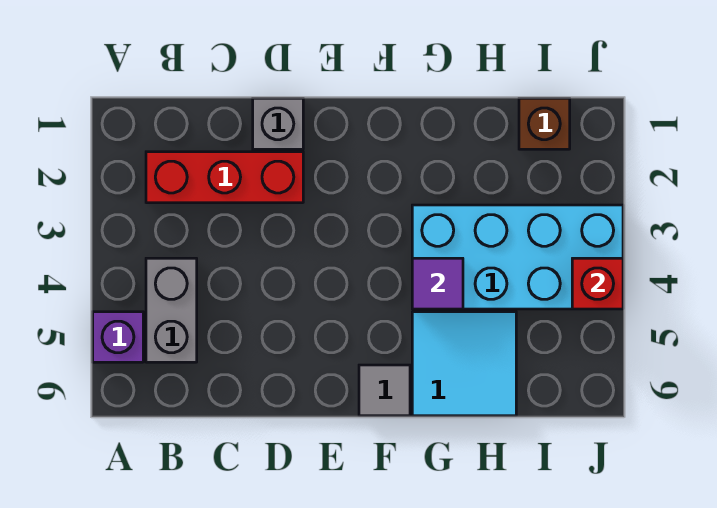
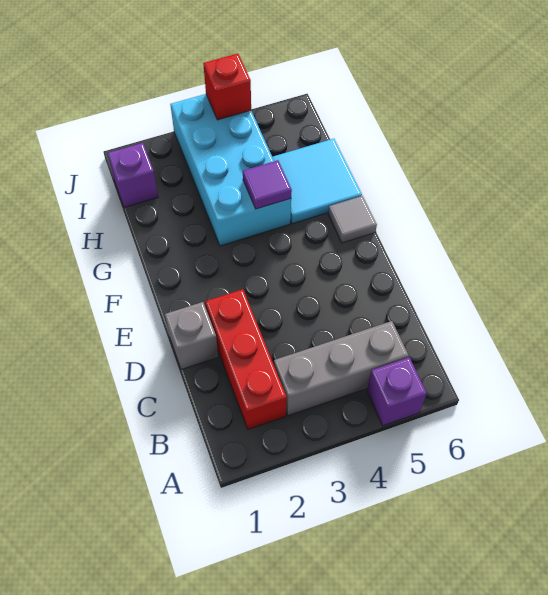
grey brick B4:B5 level 1 -> grey brick B3:B5 level 1
brown brick I1 level 1 -> purple brick I1 level 1

